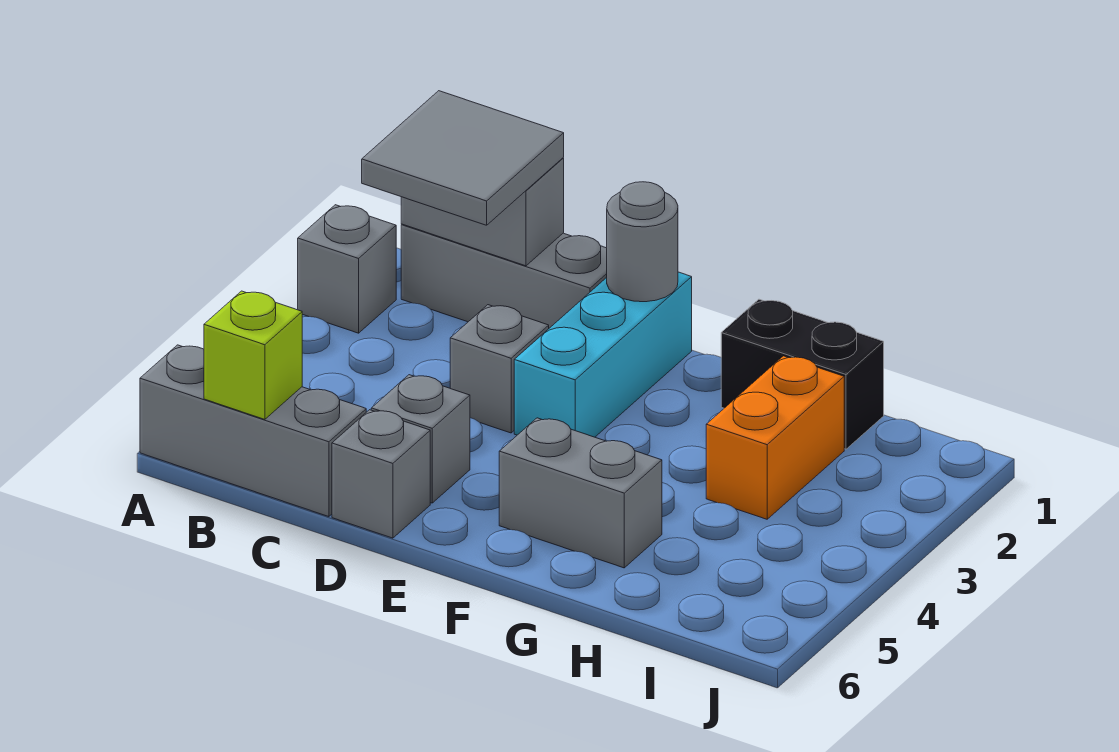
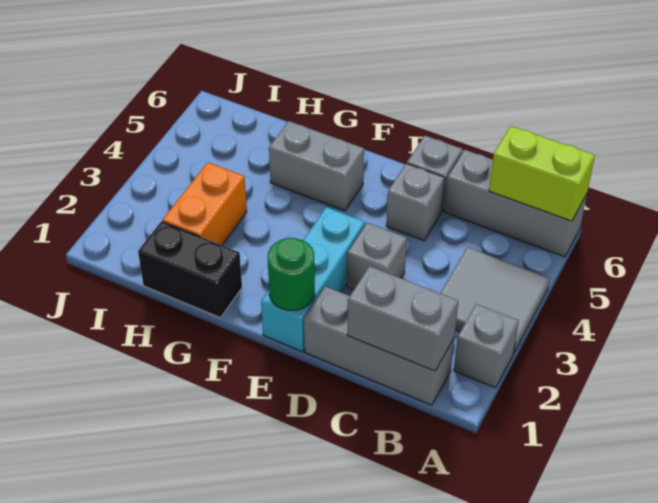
grey tile B1:C2 level 3 -> grey tile A3:B4 level 1
lime brick B6 level 2 -> lime brick A6:B6 level 2
grey round brick E1 level 2 -> green round brick E1 level 2

